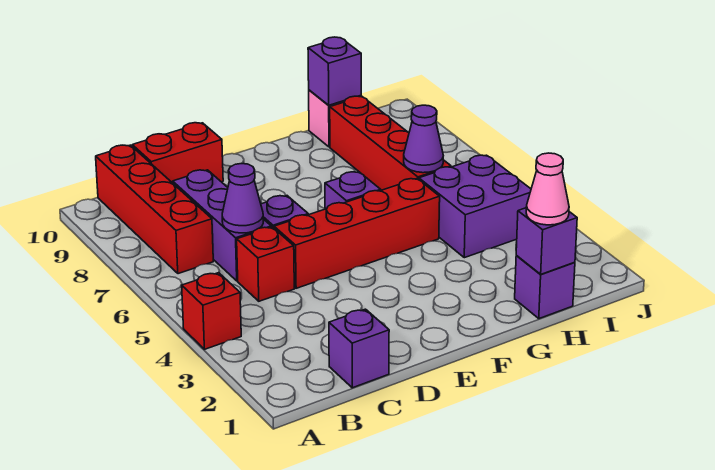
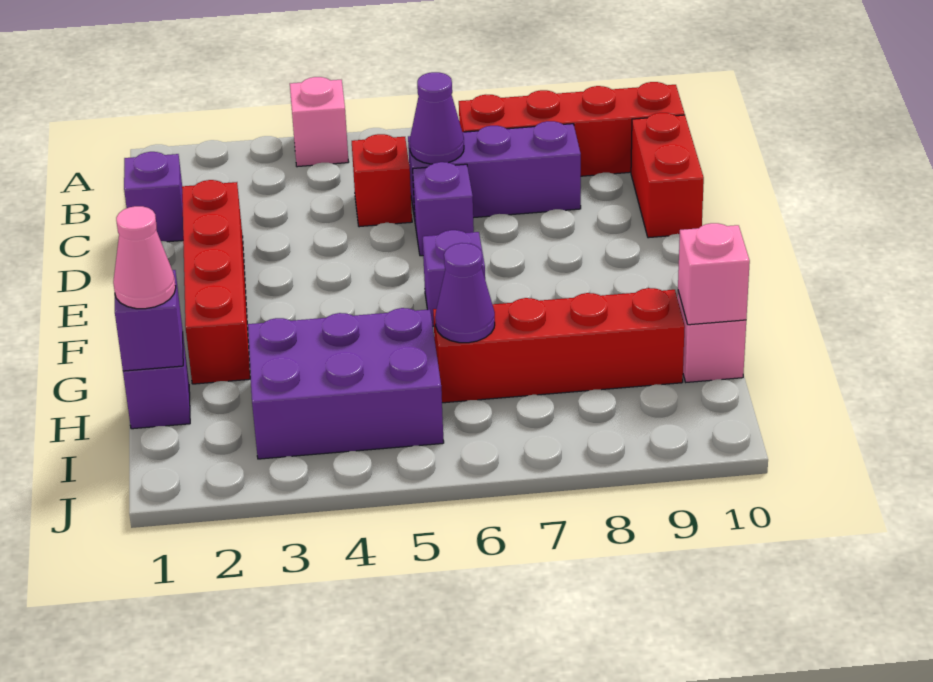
red brick A4 level 1 -> pink brick A4 level 1
red brick D5:G5 level 1 -> red brick D2:G2 level 1
purple brick H4:I5 level 1 -> purple brick H3:I5 level 1
purple brick H10 level 2 -> pink brick H10 level 2

